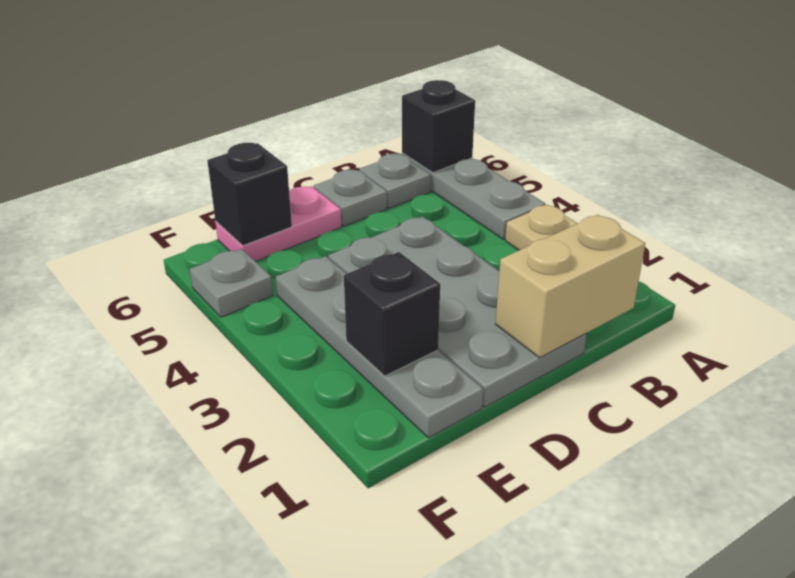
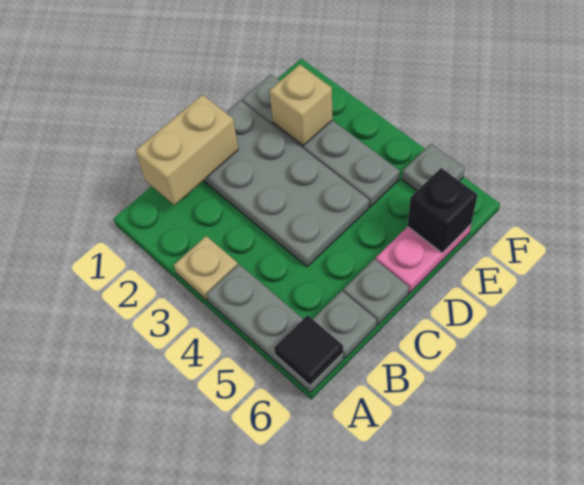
black brick A6 level 2 -> black tile A6 level 2
black brick E2 level 2 -> tan brick E2 level 2

